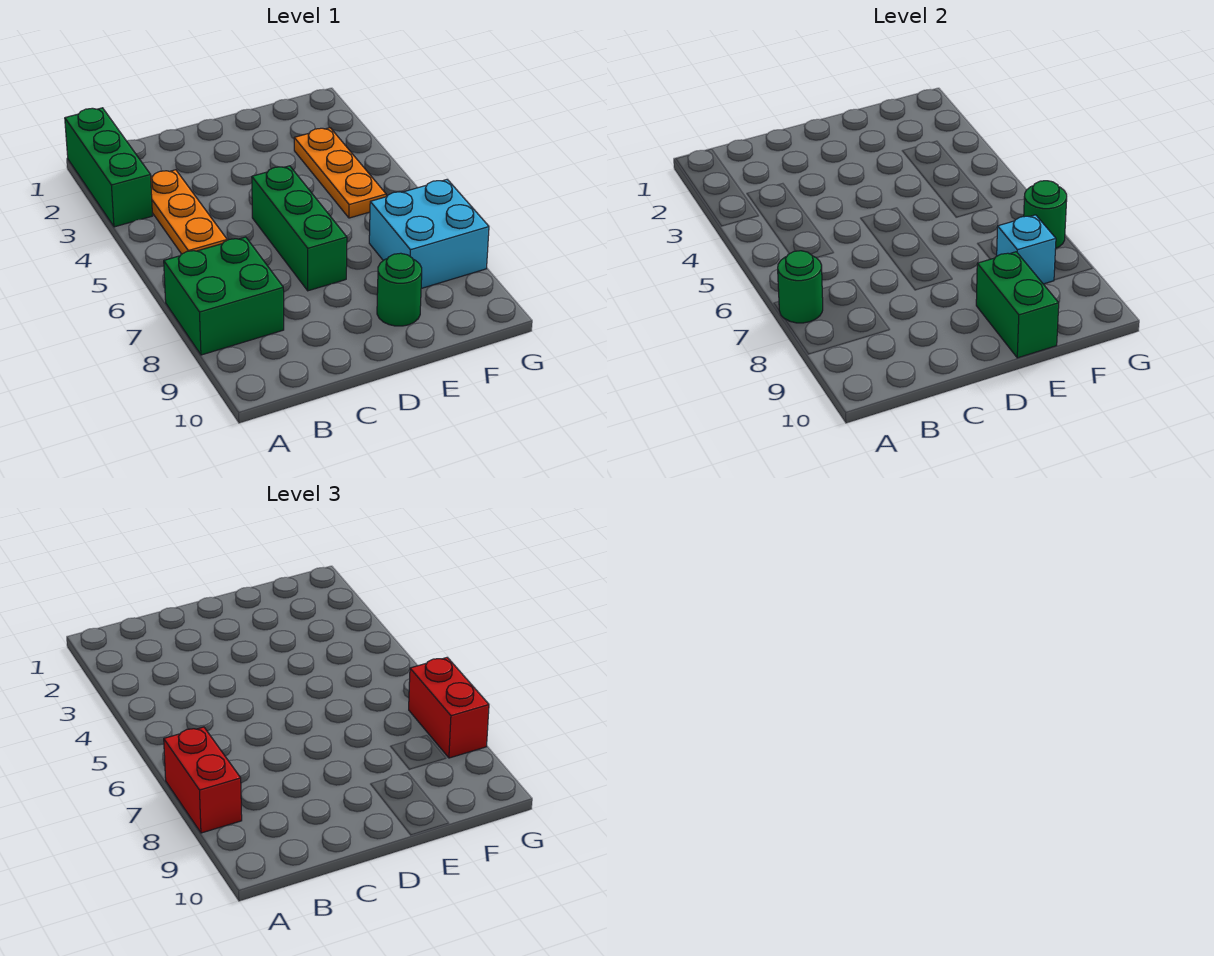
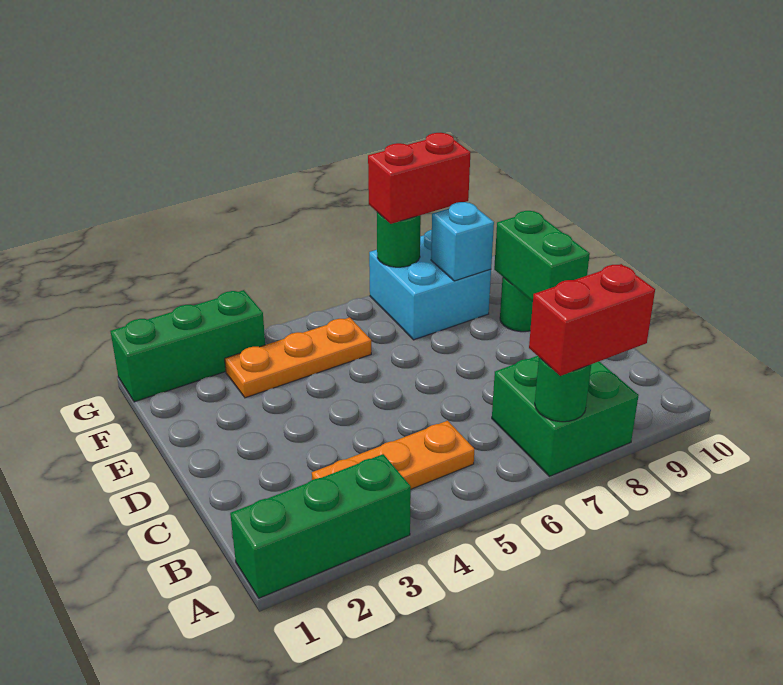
green brick D5:D7 level 1 -> green brick G1:G3 level 1
green brick E9:E10 level 2 -> green brick D9:E9 level 2

